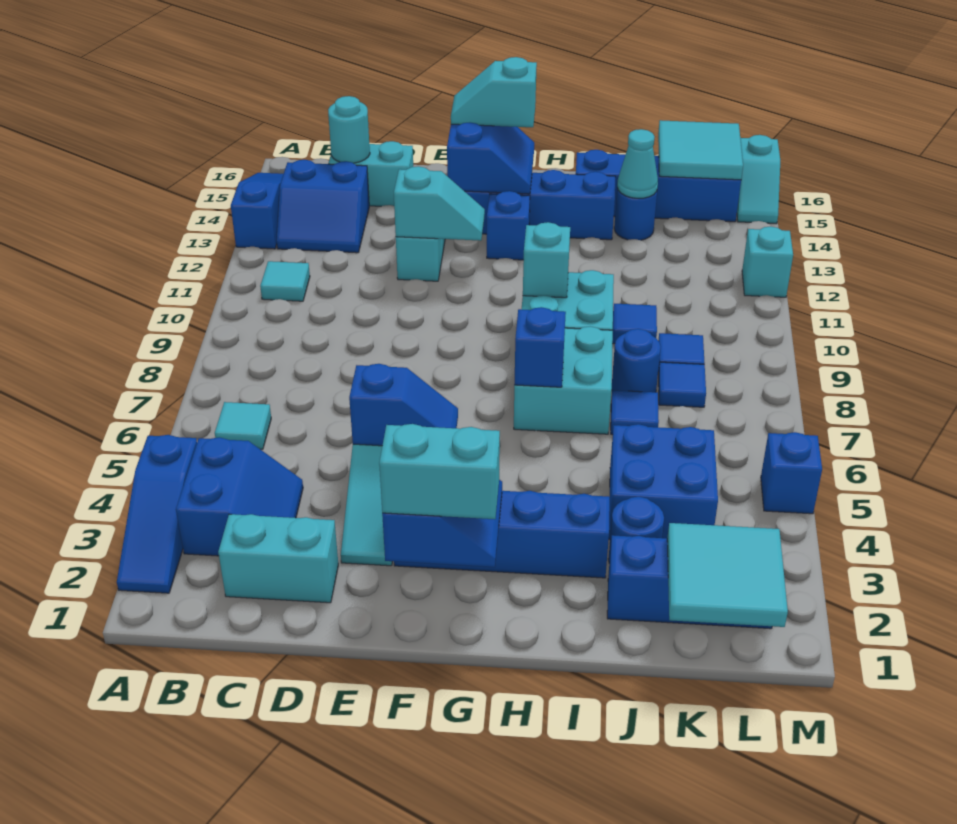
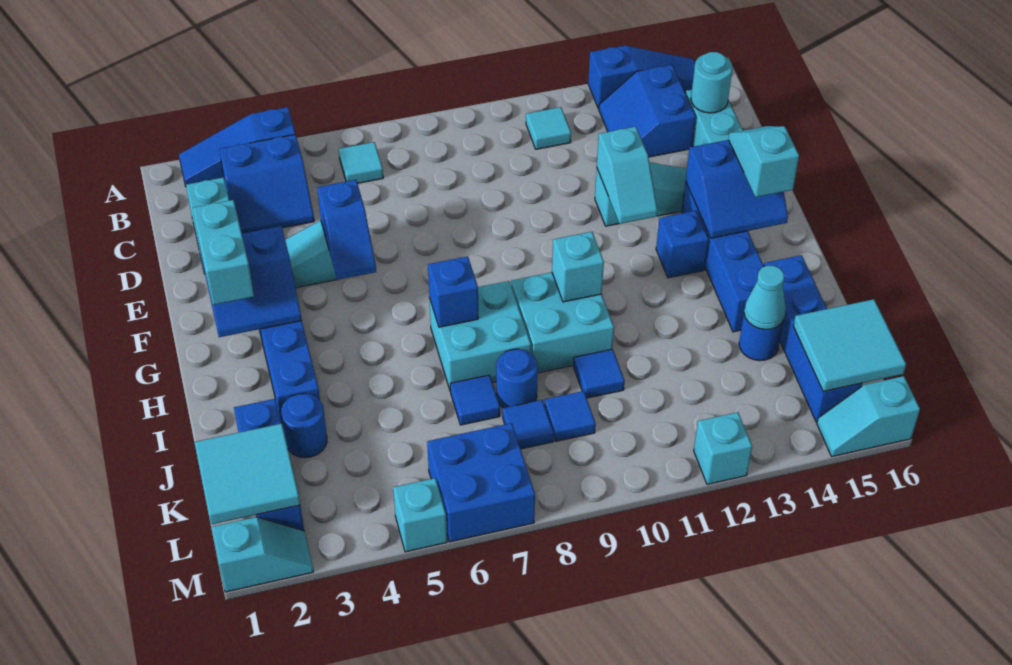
blue brick J4:K5 level 1 -> blue brick L6:M7 level 1
none -> cyan slope M1:M2 level 1 top 1
blue brick M5 level 1 -> cyan brick M5 level 1

